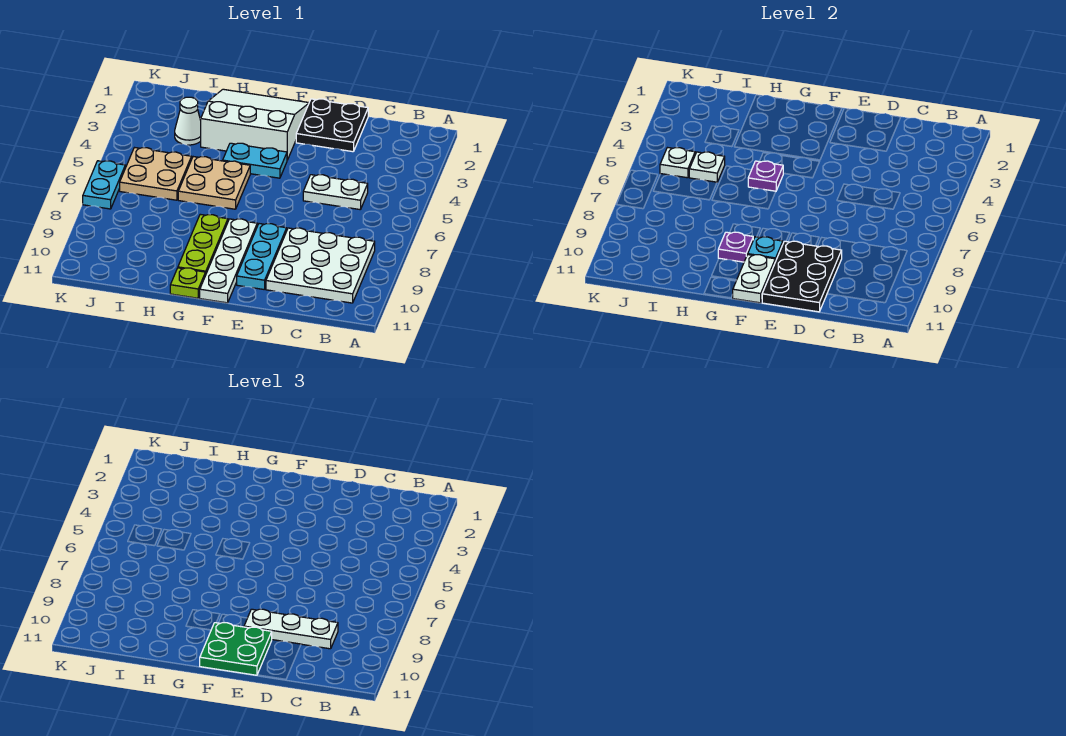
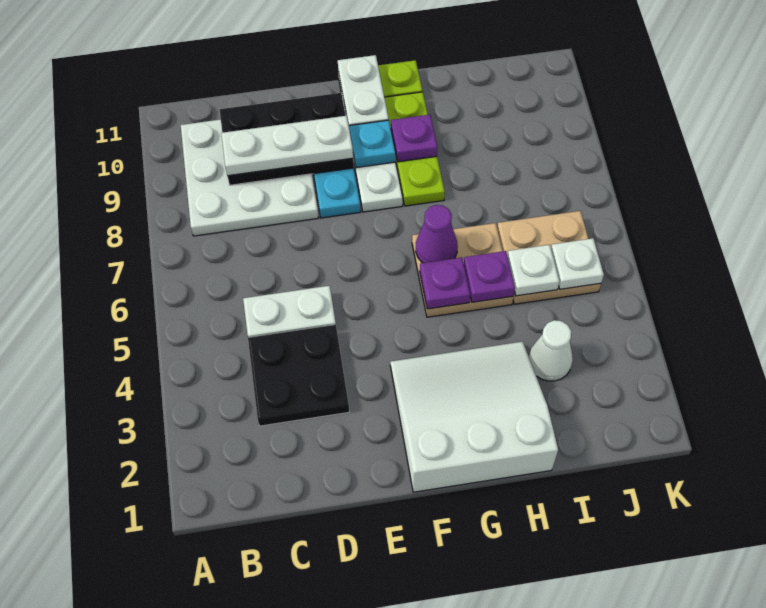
black plate D1:E2 level 1 -> black plate C3:D4 level 1
black plate D9:E11 level 2 -> black plate C9:E10 level 2
green plate E10:F11 level 3 -> none
white slope F1:H3 level 1 top 3 -> white slope F1:H3 level 1 top 1
cyan plate F4:G4 level 1 -> none
none -> purple cone G6 level 2
none -> purple plate H5 level 2
cyan plate K6:K7 level 1 -> none

